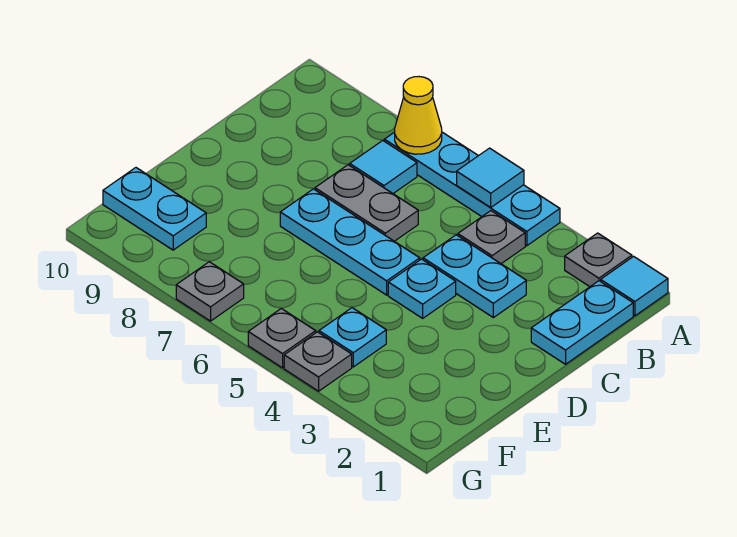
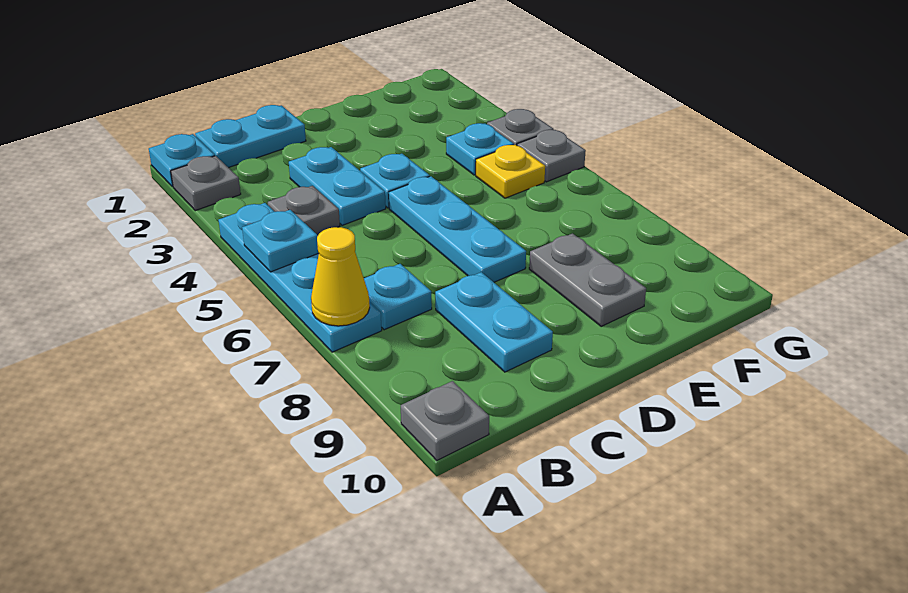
cyan tile A1 level 1 -> cyan plate A1 level 1
cyan tile A5 level 2 -> cyan plate A5 level 2
cyan tile B7 level 1 -> cyan plate B7 level 1
grey plate C6:C7 level 1 -> grey plate E8:E9 level 1
none -> yellow plate F5 level 1
cyan plate F9:F10 level 1 -> cyan plate C8:C9 level 1
grey plate G7 level 1 -> grey plate A10 level 1

